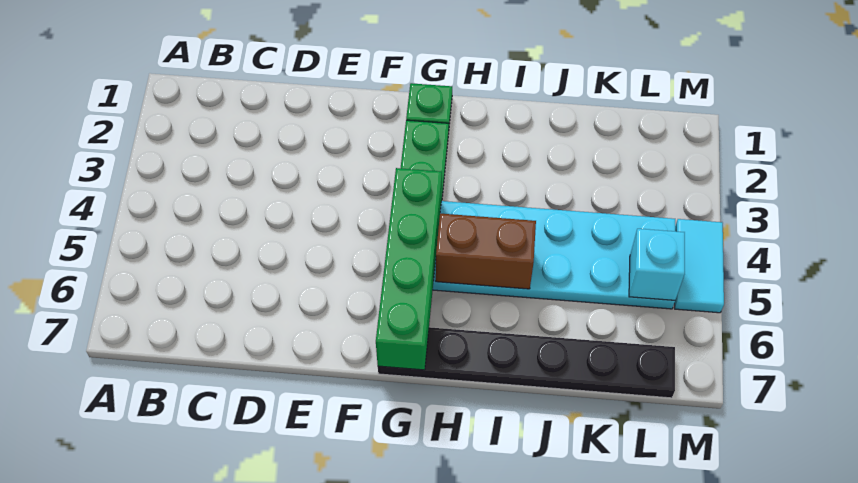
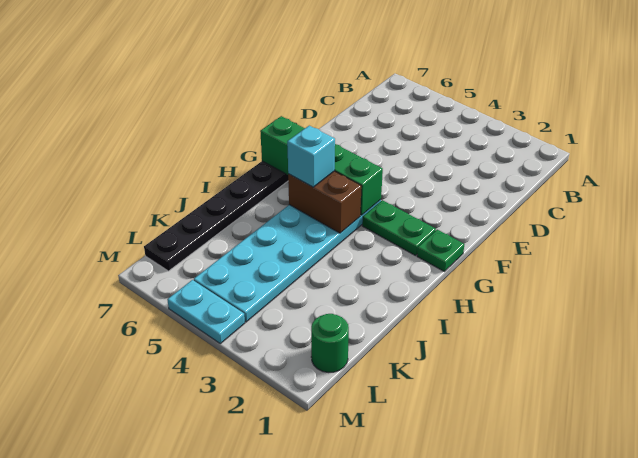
brown brick H5:I5 level 2 -> brown brick H4:H5 level 2
none -> green round brick L1 level 1
cyan brick L5 level 2 -> cyan brick H5 level 3
cyan tile M4:M5 level 1 -> cyan plate M4:M5 level 1

